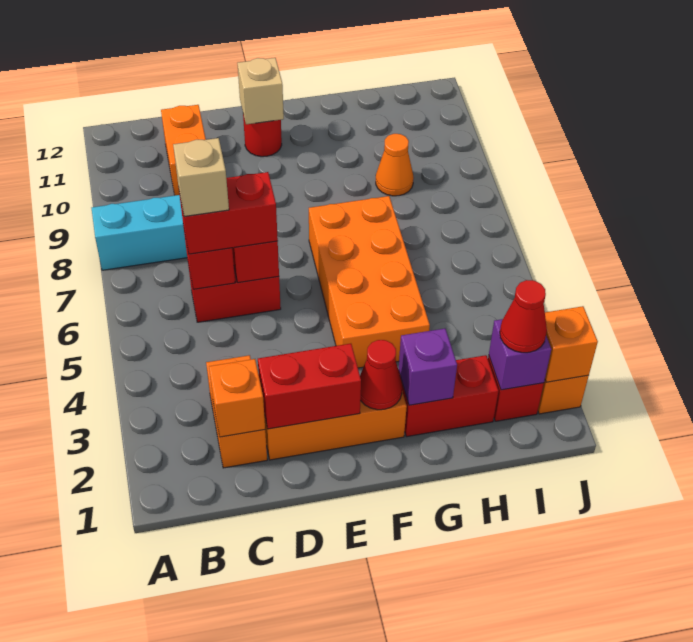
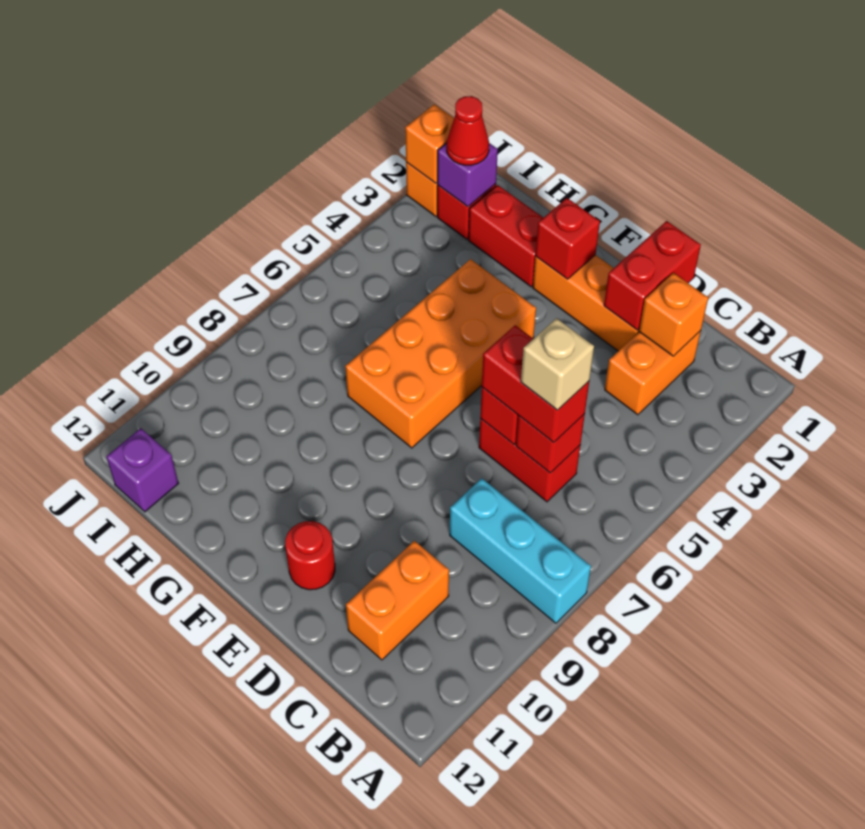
red brick D2:E2 level 2 -> red brick D1:D2 level 2
tan brick E11 level 2 -> none
red cone F2 level 2 -> red brick F2 level 2
purple brick G2 level 2 -> purple brick I12 level 1
orange cone H9 level 1 -> none

